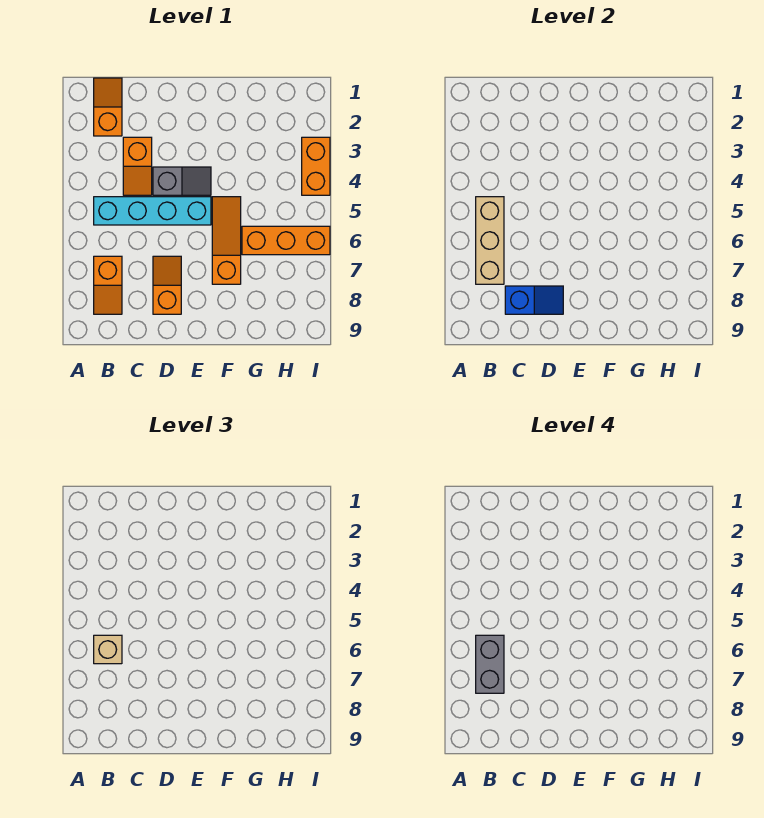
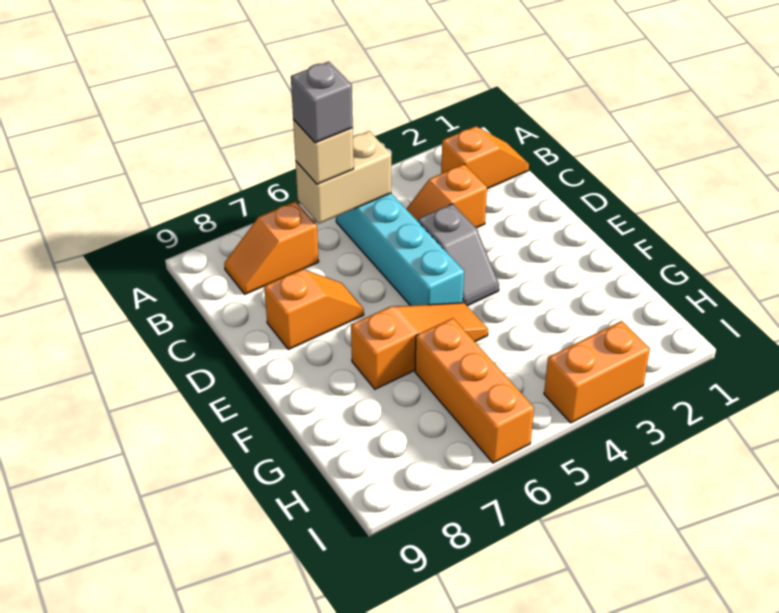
tan brick B5:B7 level 2 -> tan brick B5:B6 level 2
grey brick B6:B7 level 4 -> grey brick B6 level 4
blue slope C8:D8 level 2 top C -> none

